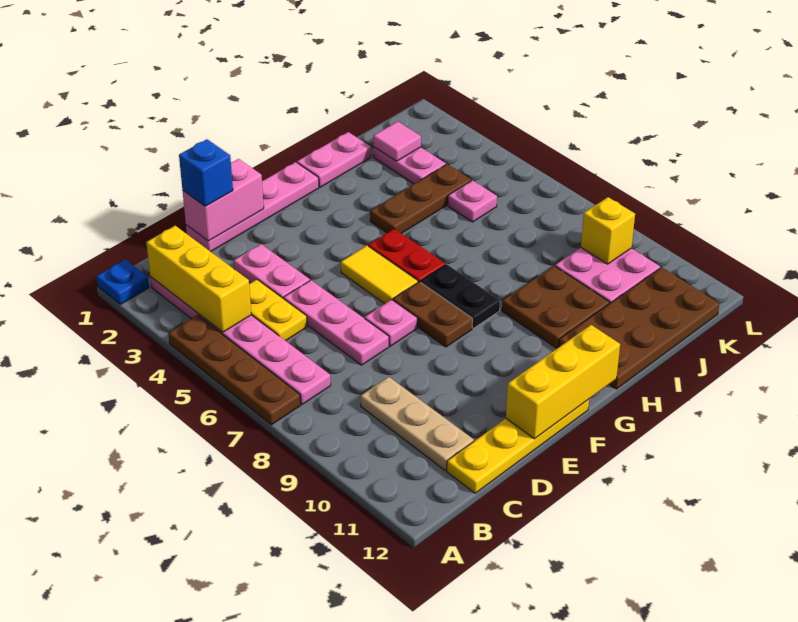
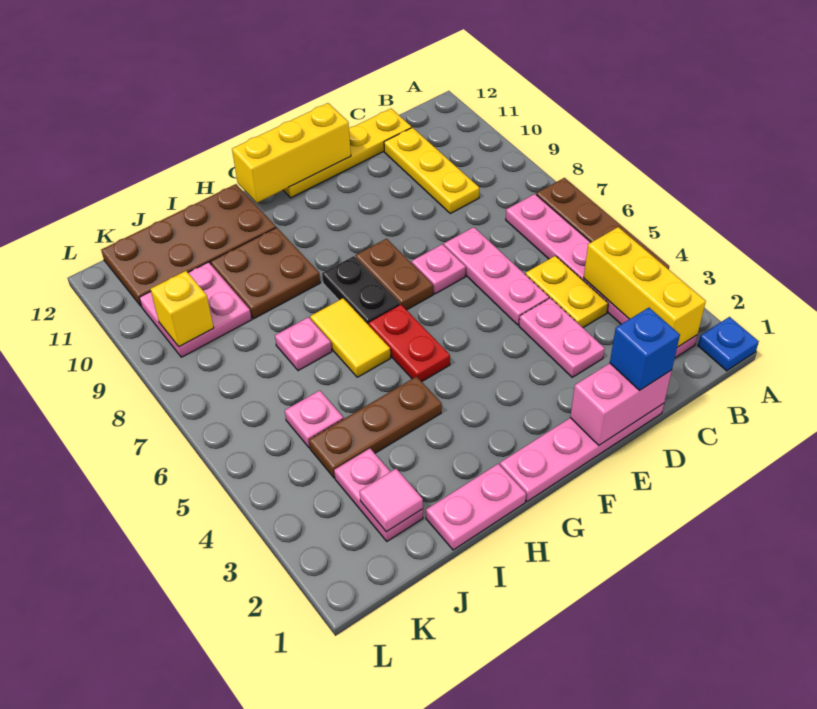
tan plate C9:C11 level 1 -> yellow plate C9:C11 level 1
yellow tile F5:F6 level 1 -> yellow tile H6:H7 level 1
none -> pink plate I7 level 1

